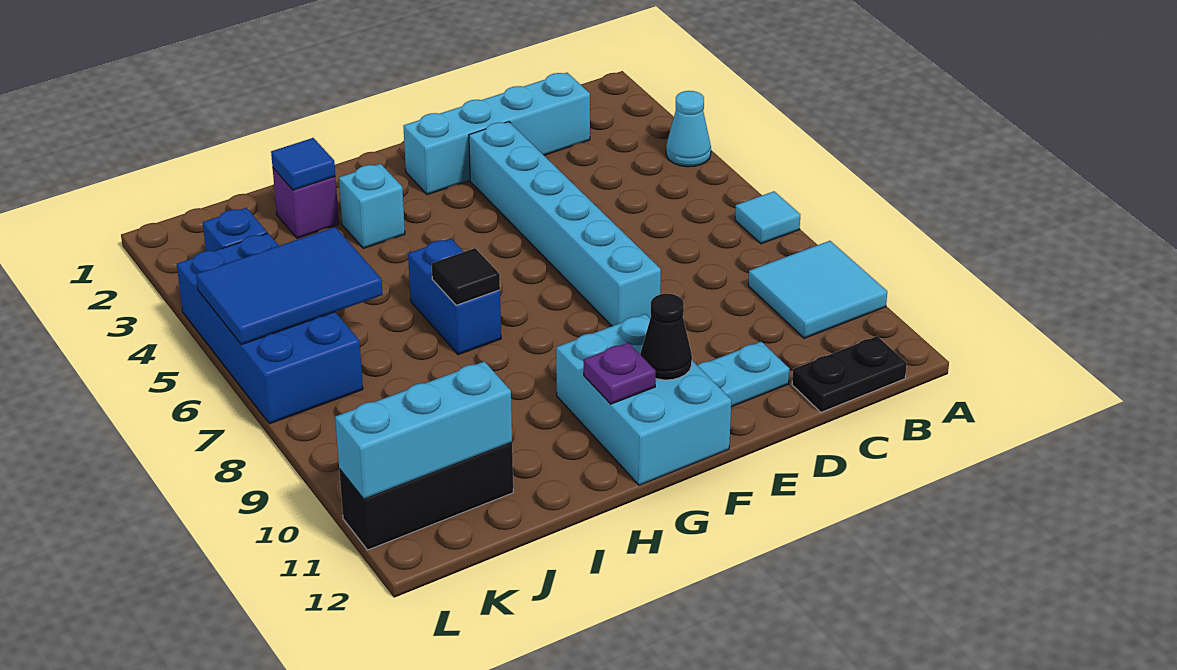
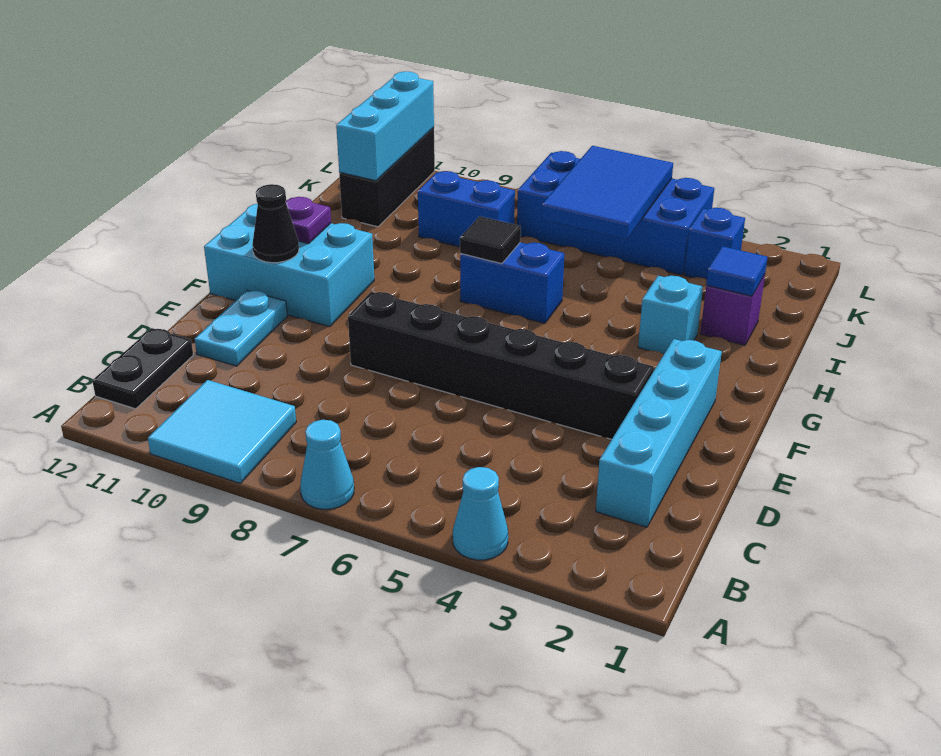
cyan tile A7 level 1 -> cyan cone A7 level 1
cyan brick E3:E8 level 1 -> black brick E3:E8 level 1
none -> blue brick J8:J9 level 1

